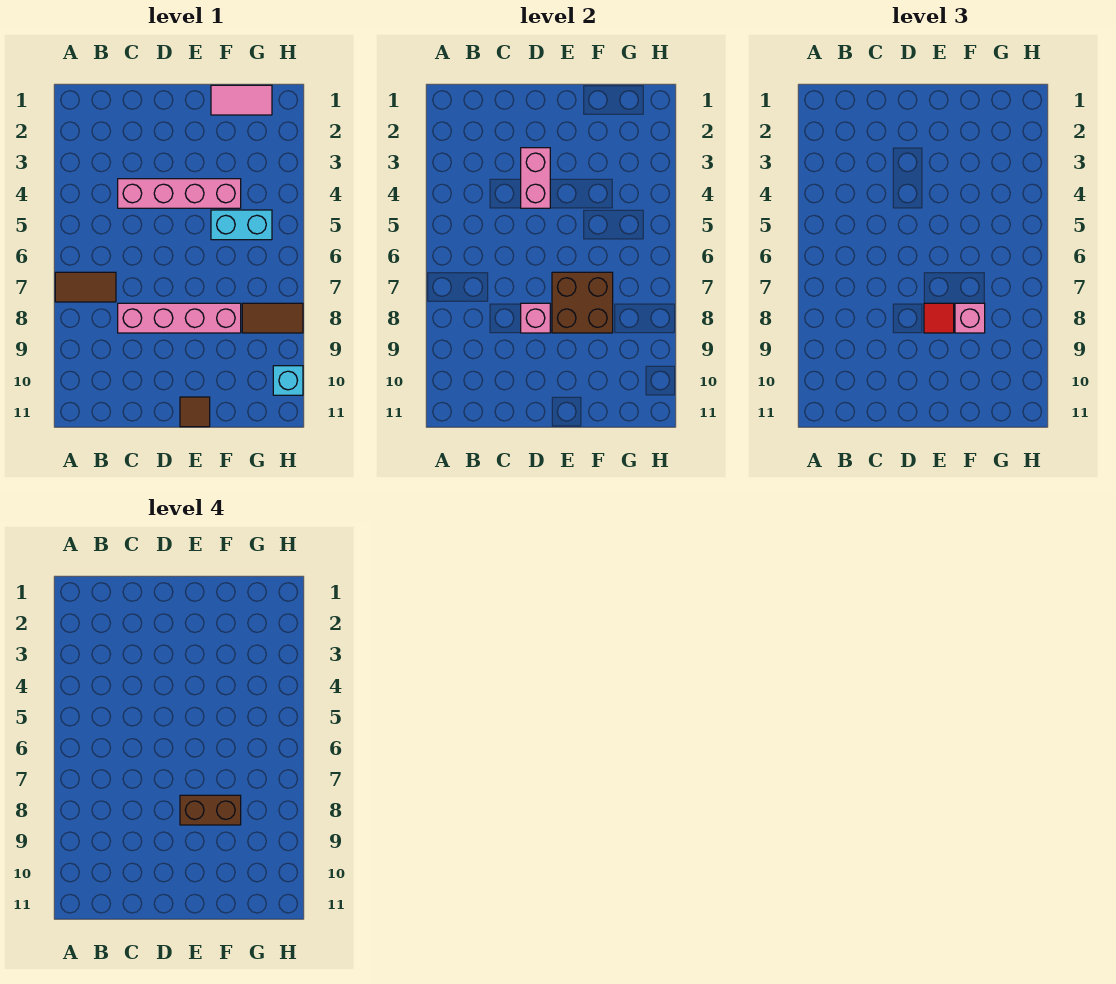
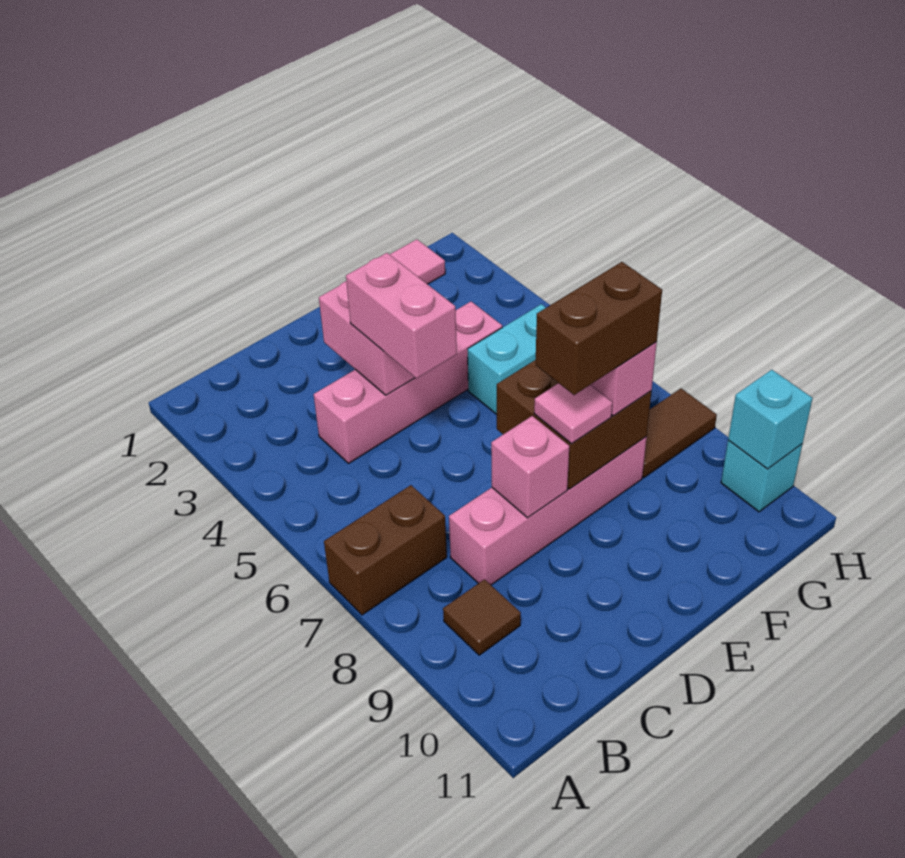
brown tile A7:B7 level 1 -> brown brick A7:B7 level 1
none -> pink brick D4:D5 level 3
red tile E8 level 3 -> pink tile E8 level 3
brown tile E11 level 1 -> brown tile B9 level 1
none -> cyan brick H10 level 2

